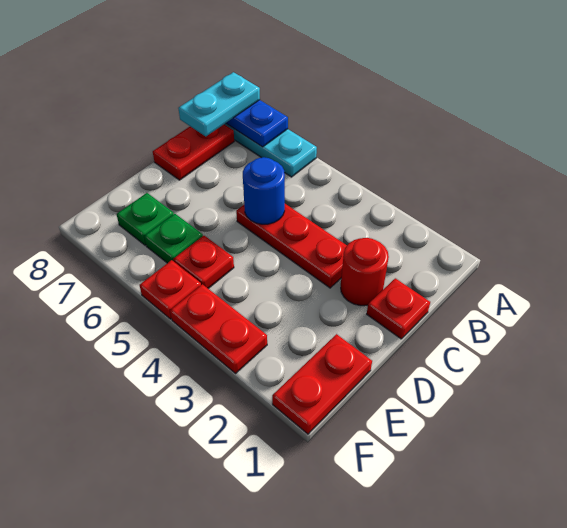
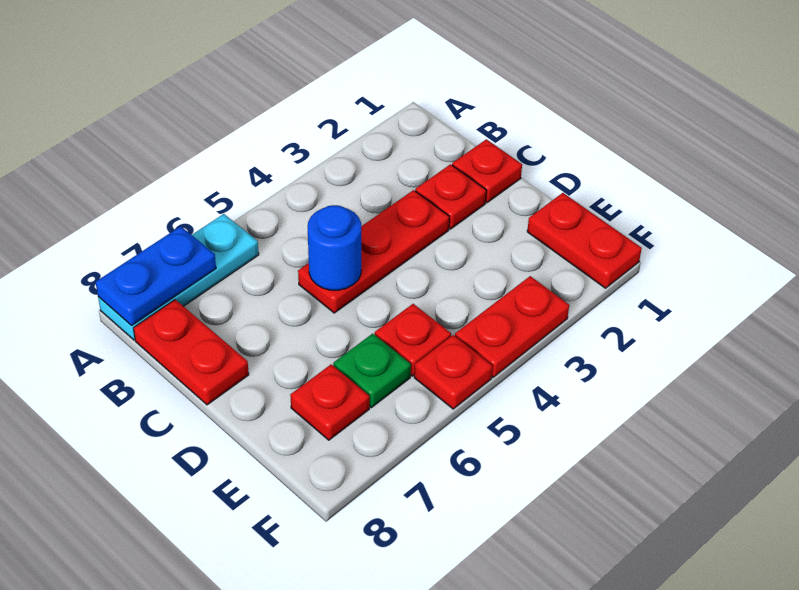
cyan plate A8:B8 level 3 -> none
red round brick C2 level 1 -> red plate C2 level 1
green plate E7 level 1 -> red plate E7 level 1

